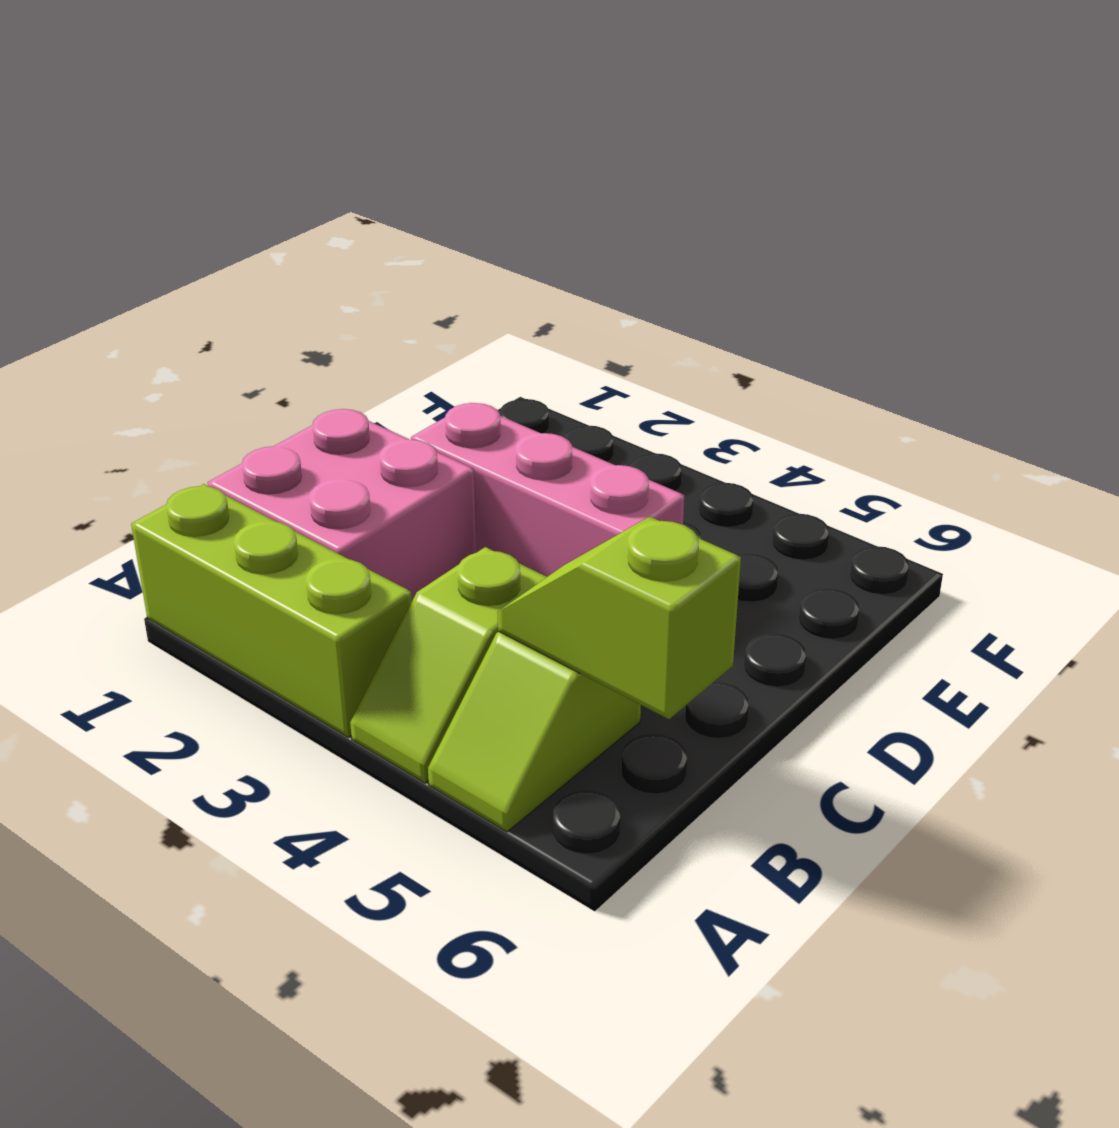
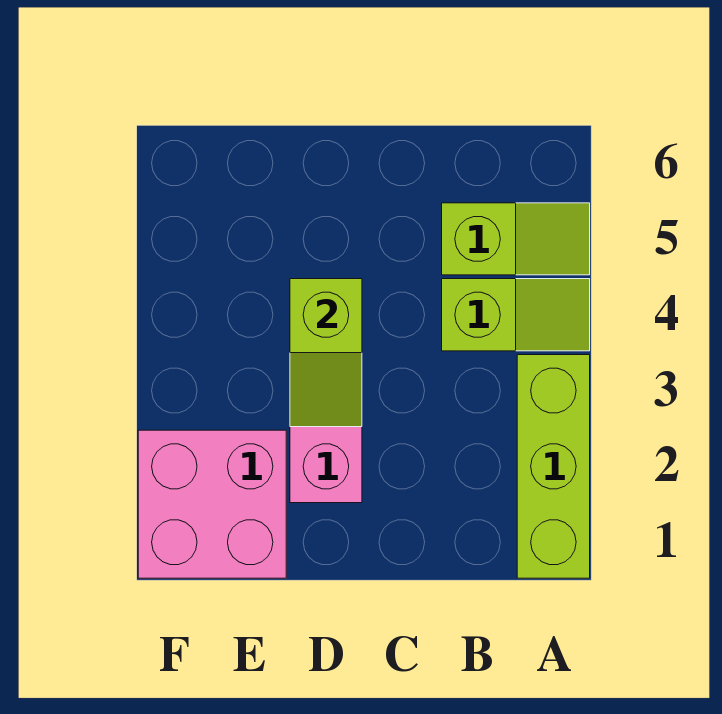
pink brick B1:C2 level 1 -> pink brick E1:F2 level 1
lime slope B5:B6 level 2 top 6 -> lime slope D3:D4 level 2 top 4

